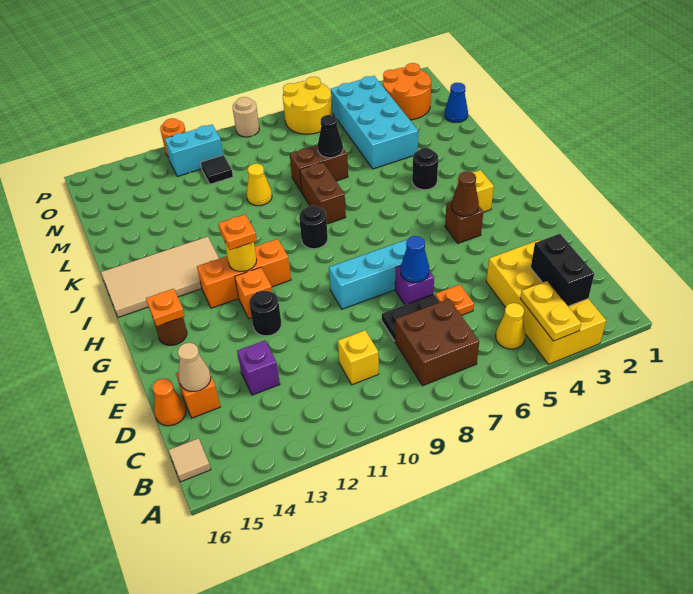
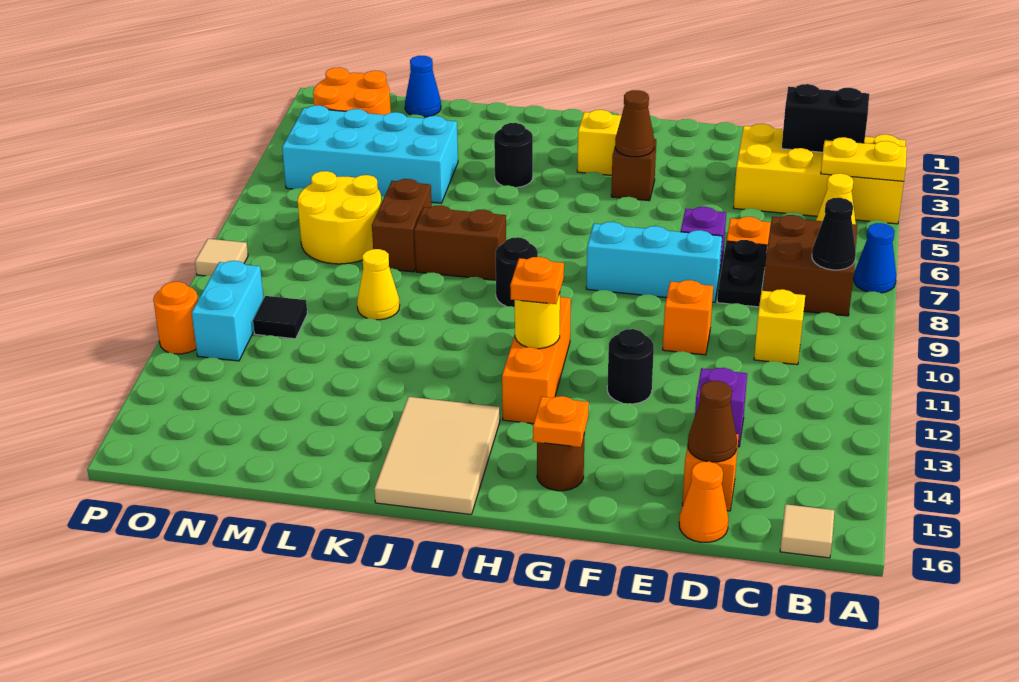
tan cone D15 level 2 -> brown cone D15 level 2
blue cone E7 level 2 -> blue cone A7 level 1
cyan brick F7:F9 level 1 -> cyan brick E8:G8 level 1
orange brick G12 level 1 -> orange brick E10 level 1
tan tile I13:J16 level 1 -> tan tile I14:J16 level 1
black cone L7 level 2 -> black cone B8 level 2
yellow round brick O6:P7 level 1 -> yellow round brick M7:N8 level 1
tan round brick P9 level 1 -> tan tile P9 level 1

